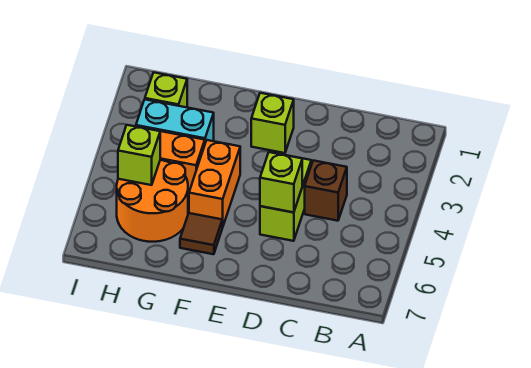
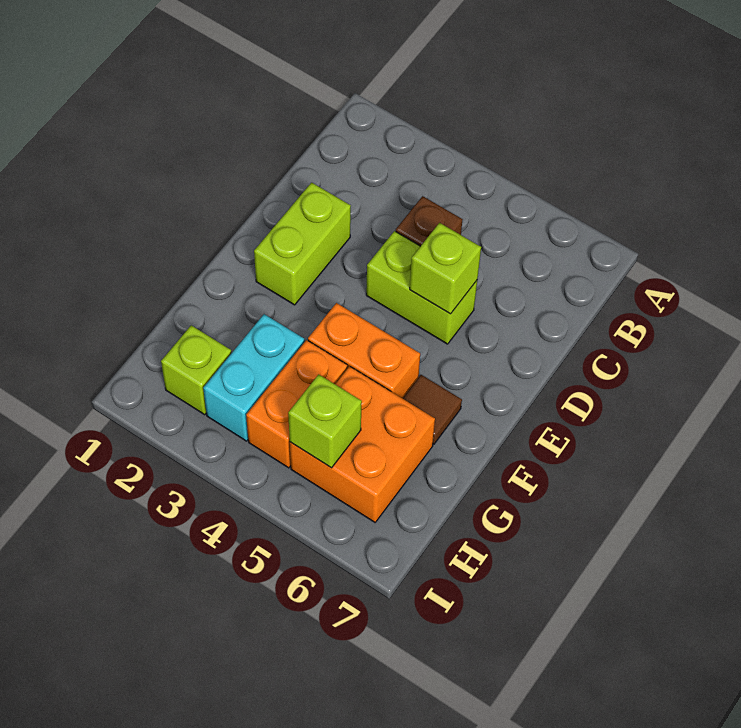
lime brick E2 level 1 -> lime brick D2:E2 level 1
orange round brick G5:H6 level 1 -> orange brick G5:H6 level 1

